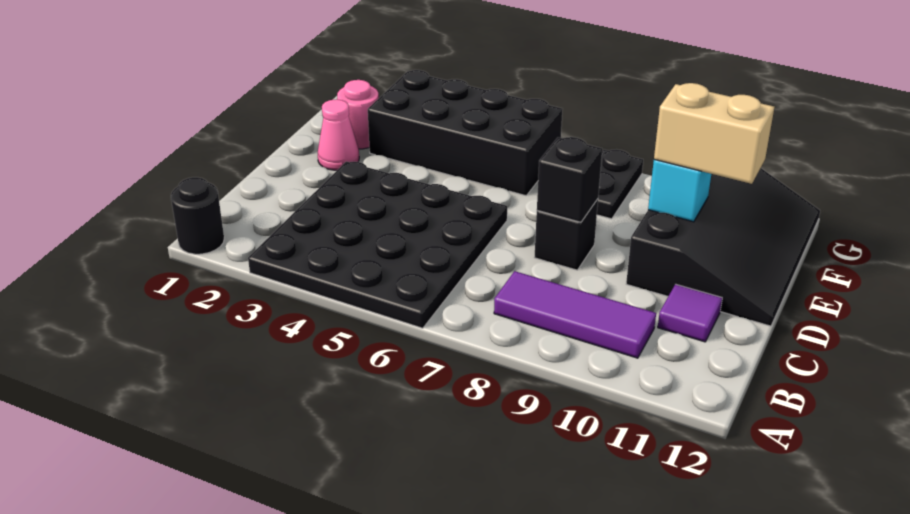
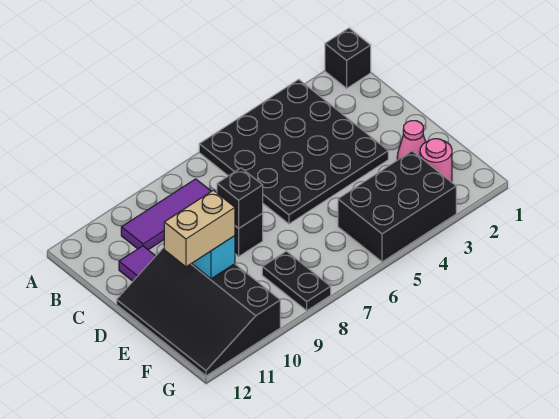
black round brick A1 level 1 -> black brick A1 level 1
black brick F3:G6 level 1 -> black brick F3:G5 level 1

